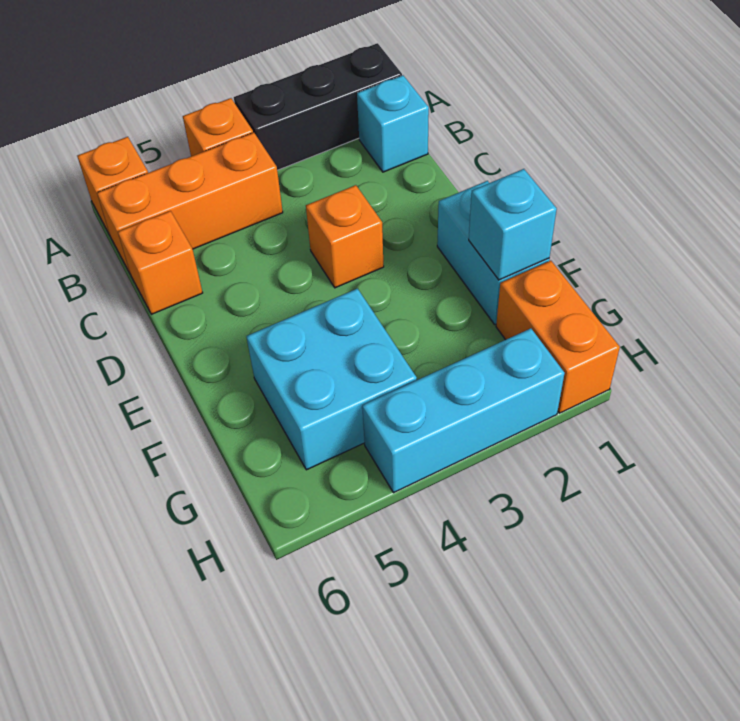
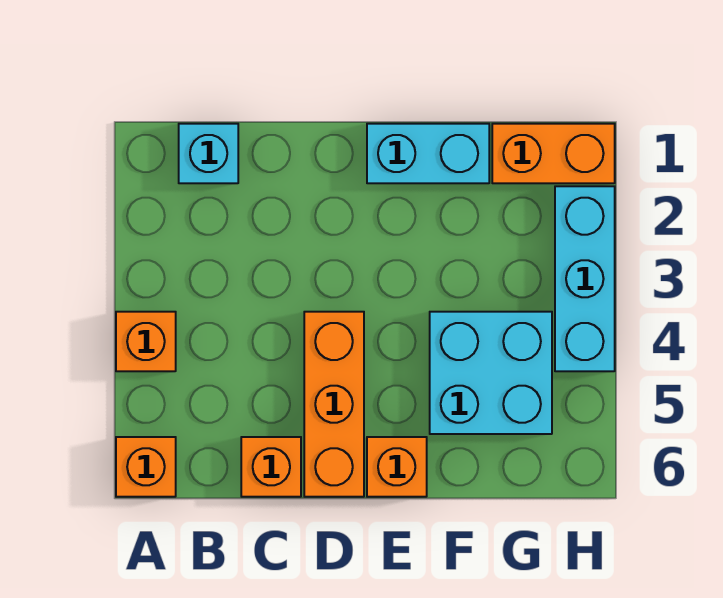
black brick A1:A3 level 1 -> none
orange brick B4:B6 level 1 -> orange brick D4:D6 level 1
orange brick D3 level 1 -> orange brick E6 level 1
cyan brick F1 level 2 -> none

